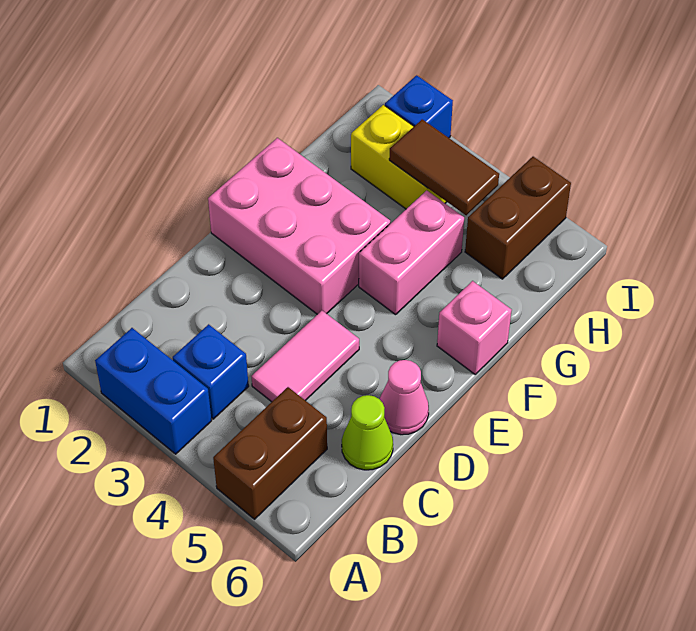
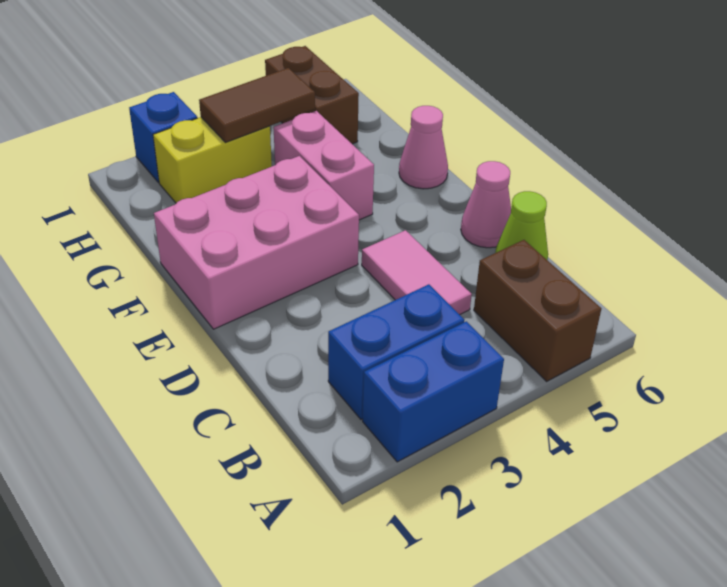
blue brick B3 level 1 -> blue brick B2:B3 level 1
pink brick F6 level 1 -> pink cone F6 level 1

